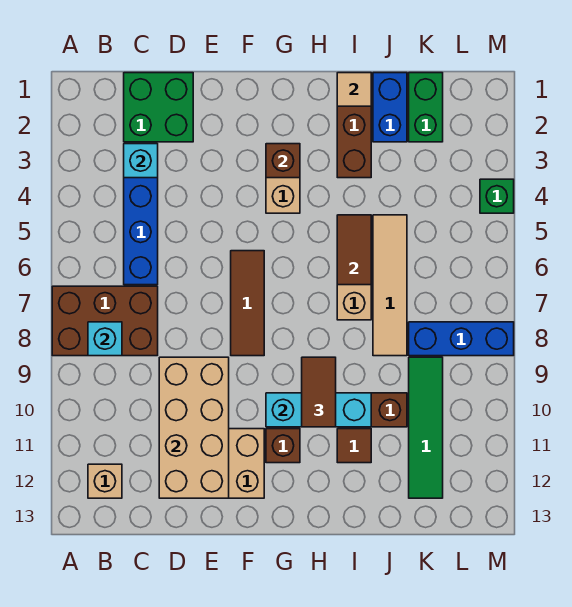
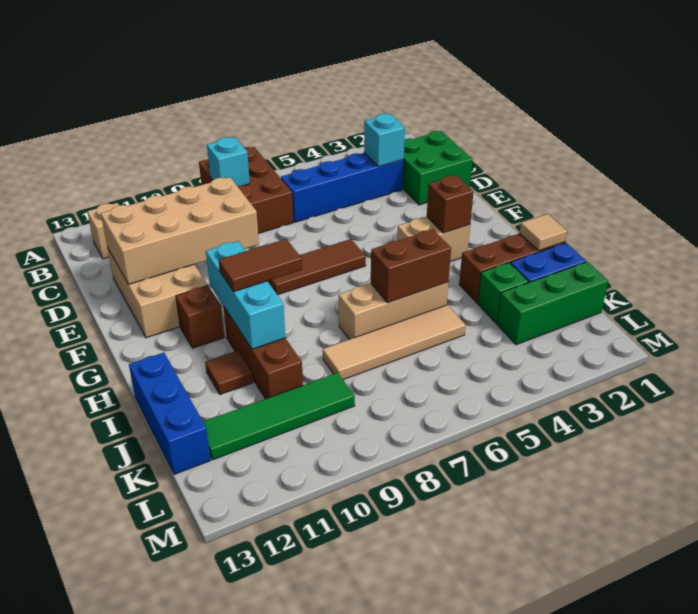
brown tile I5:I6 level 2 -> brown brick I5:I6 level 2
green brick K1:K2 level 1 -> green brick K1:K3 level 1
blue brick K8:M8 level 1 -> blue brick I13:K13 level 1
green brick M4 level 1 -> green brick J3 level 1

